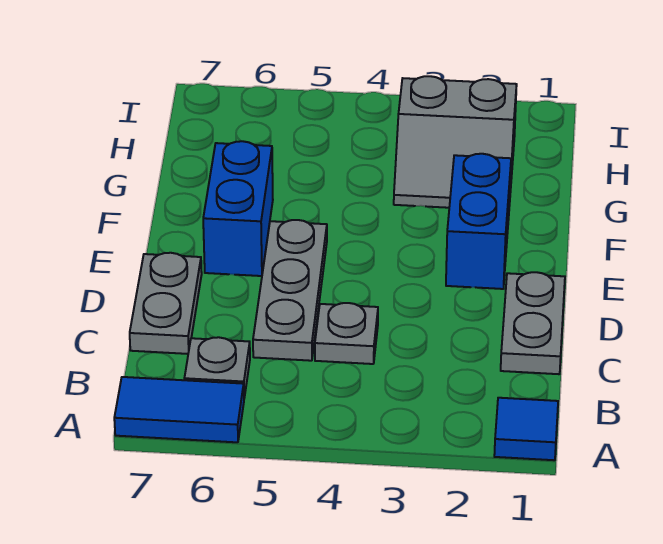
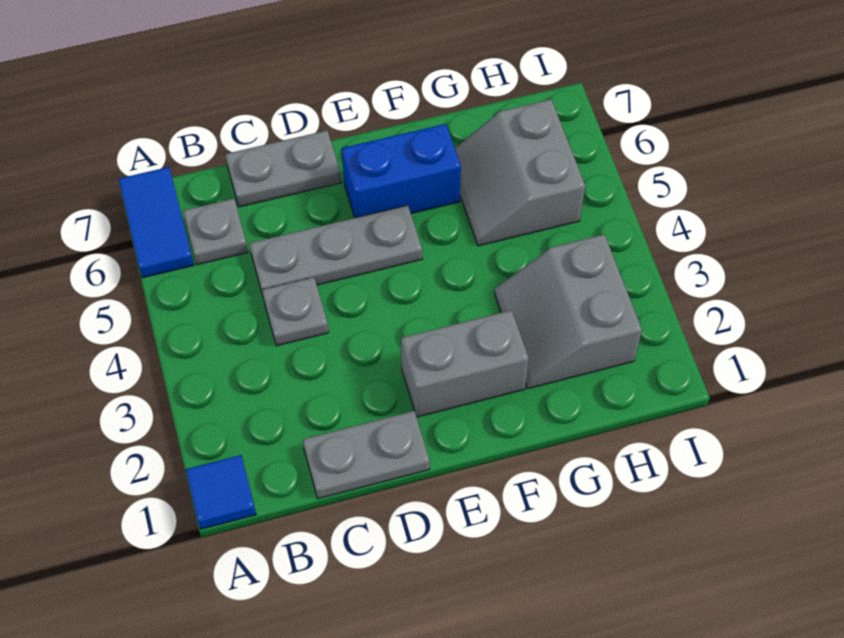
blue brick E2:F2 level 1 -> grey brick E2:F2 level 1
none -> grey slope G5:H6 level 1 top H

